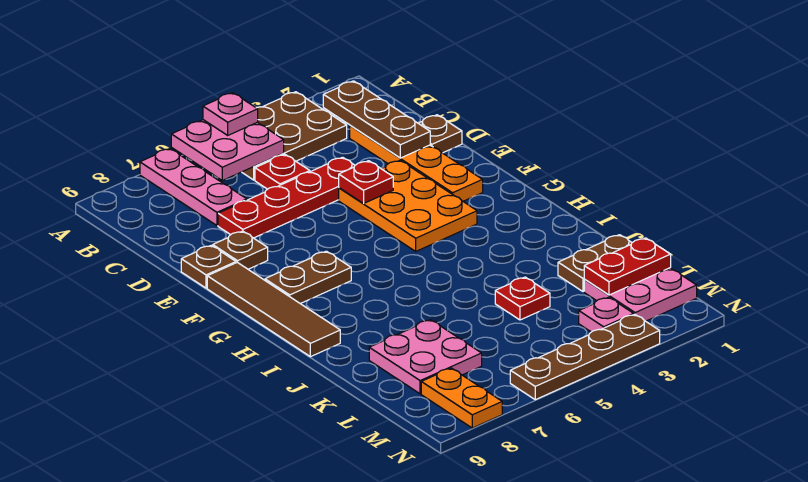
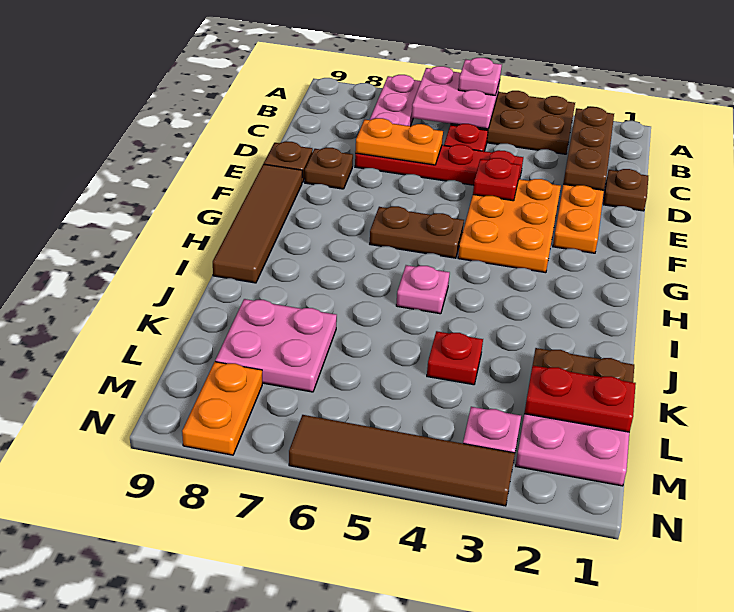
none -> orange plate D6:D7 level 2
brown plate G7:G8 level 1 -> brown plate G5:G6 level 1
none -> pink plate I5 level 1
brown plate N3:N6 level 1 -> brown tile N3:N6 level 1

